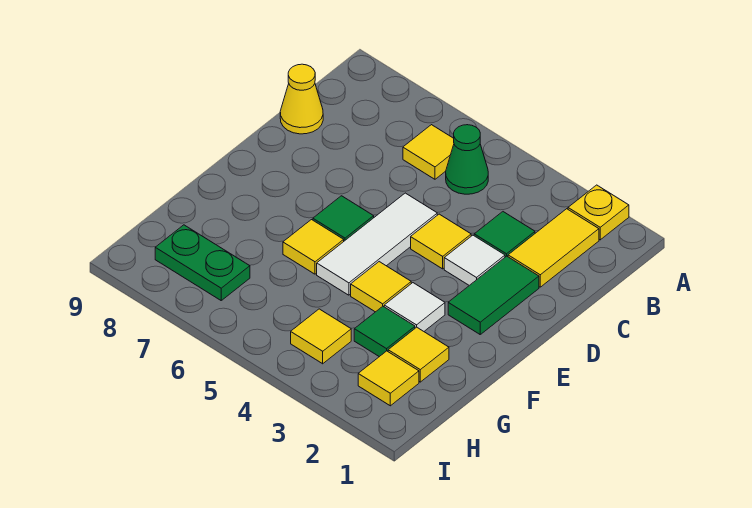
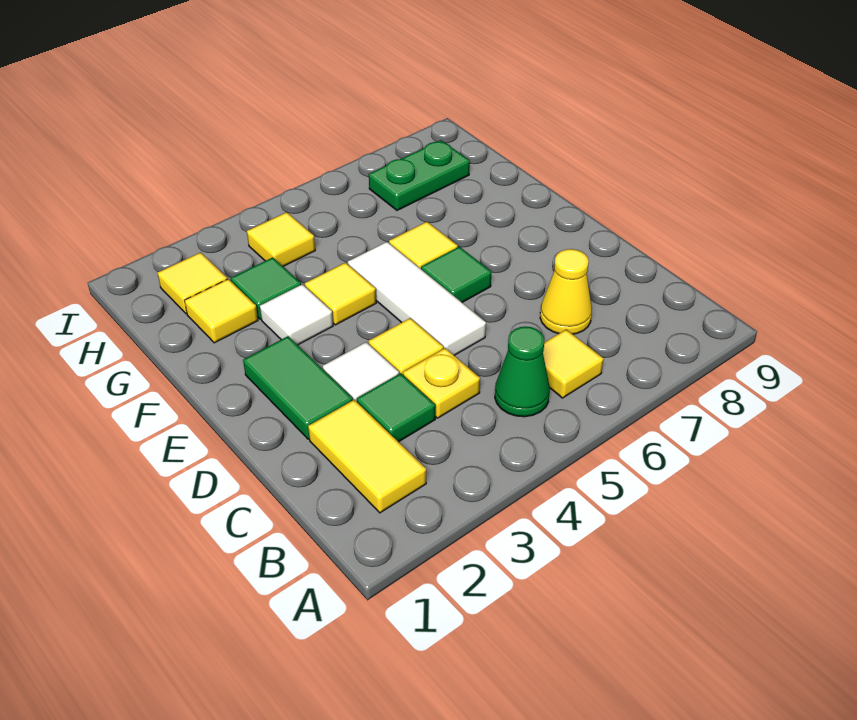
yellow plate A2 level 1 -> yellow plate C4 level 1
yellow cone C9 level 1 -> yellow cone C7 level 1

